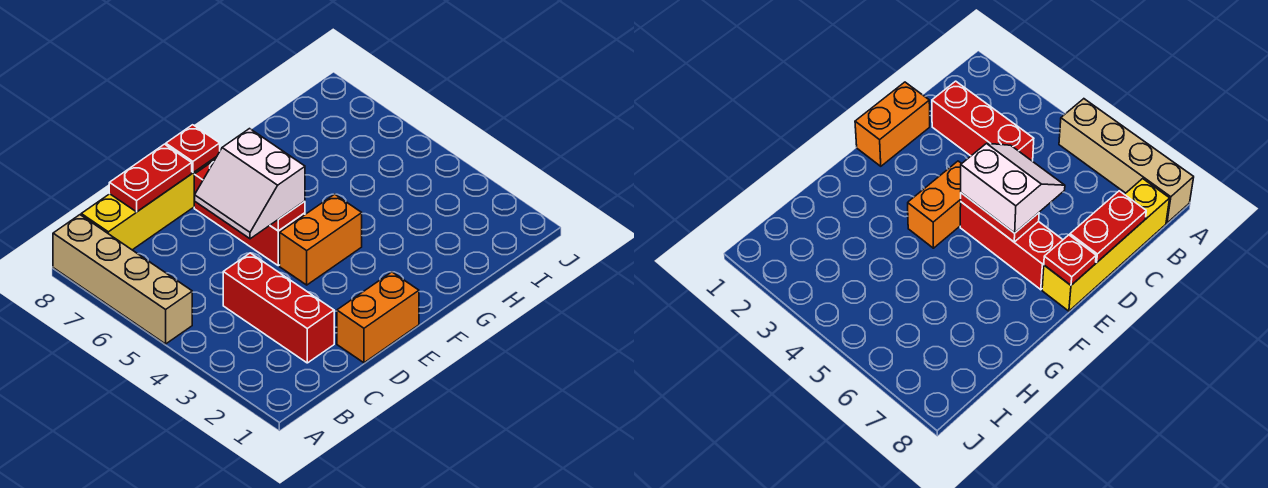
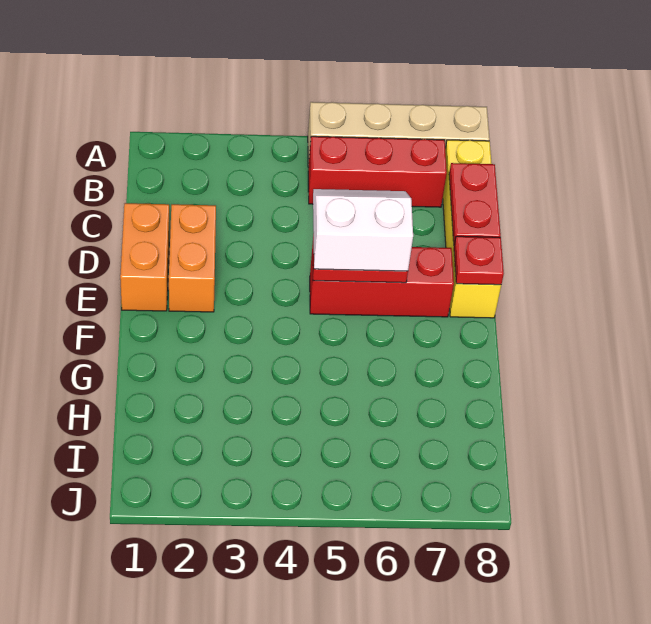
red brick C2:C4 level 1 -> red brick B5:B7 level 1
orange brick E4:F4 level 1 -> orange brick D2:E2 level 1

